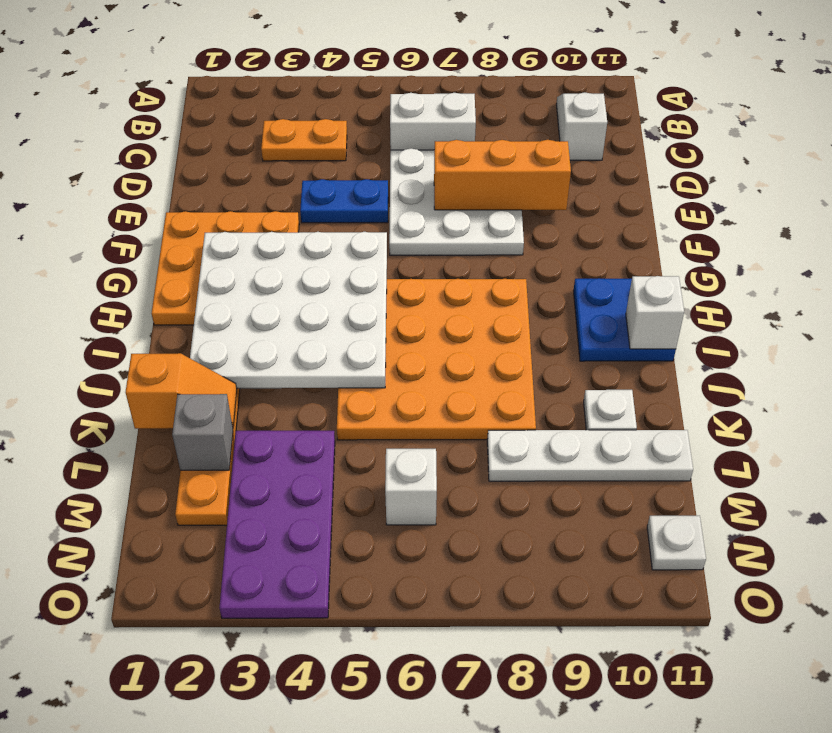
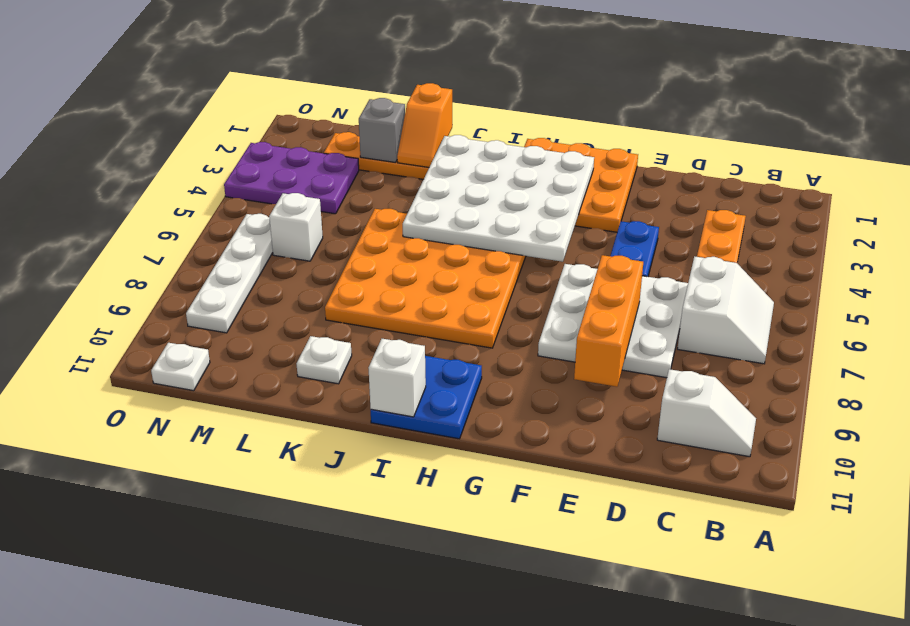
purple plate L3:O4 level 1 -> purple plate M3:O4 level 1
white plate L8:L11 level 1 -> white plate N6:N9 level 1

